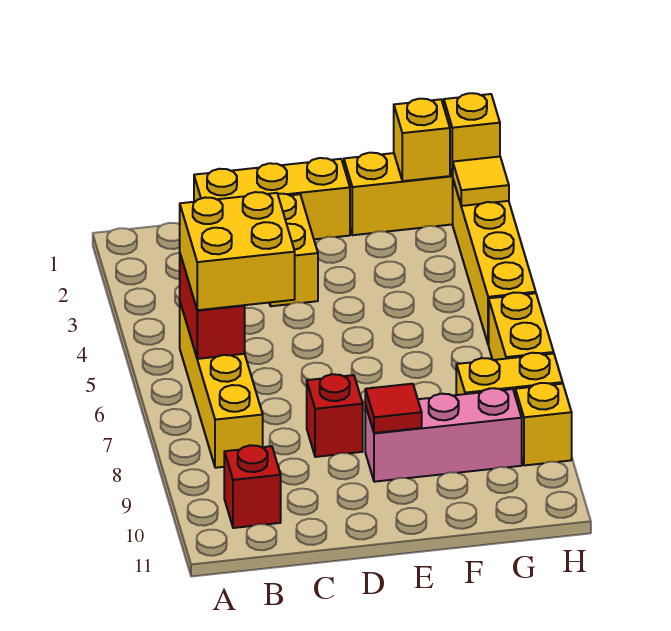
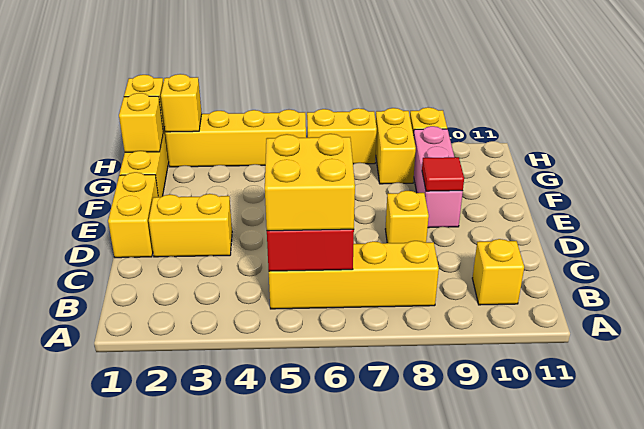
red brick B10 level 1 -> yellow brick B10 level 1
yellow brick C1:E1 level 1 -> yellow brick D1:E1 level 1
red brick D8 level 1 -> yellow brick D8 level 1
yellow tile H2 level 2 -> yellow brick H2 level 2

